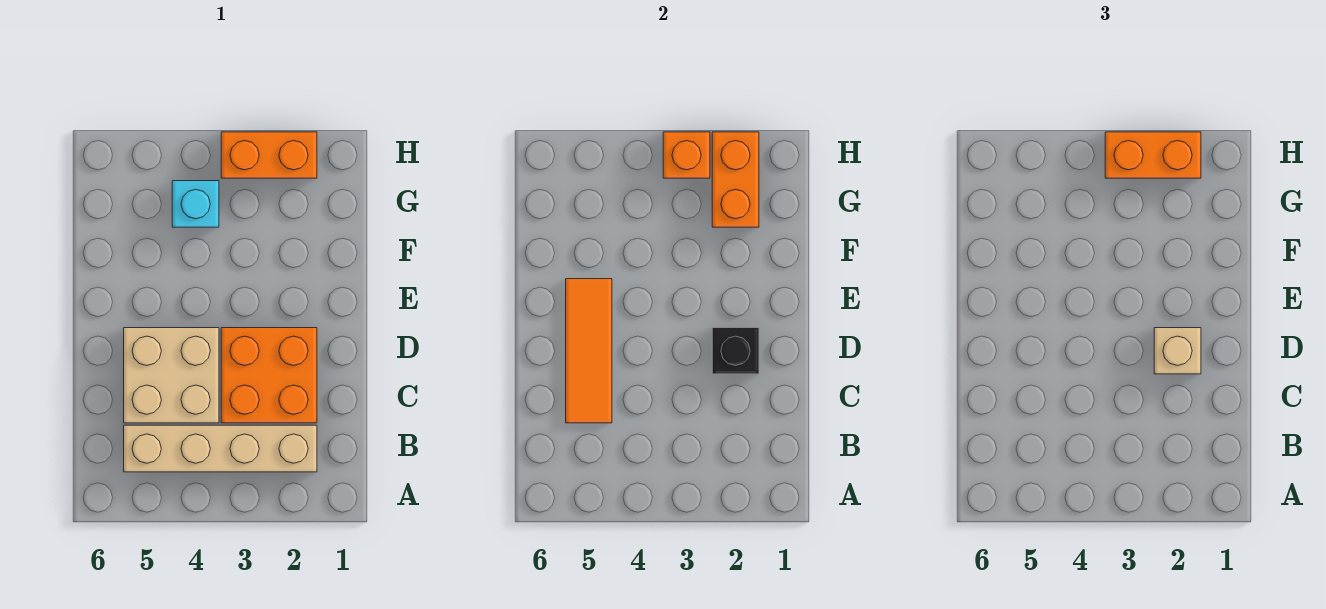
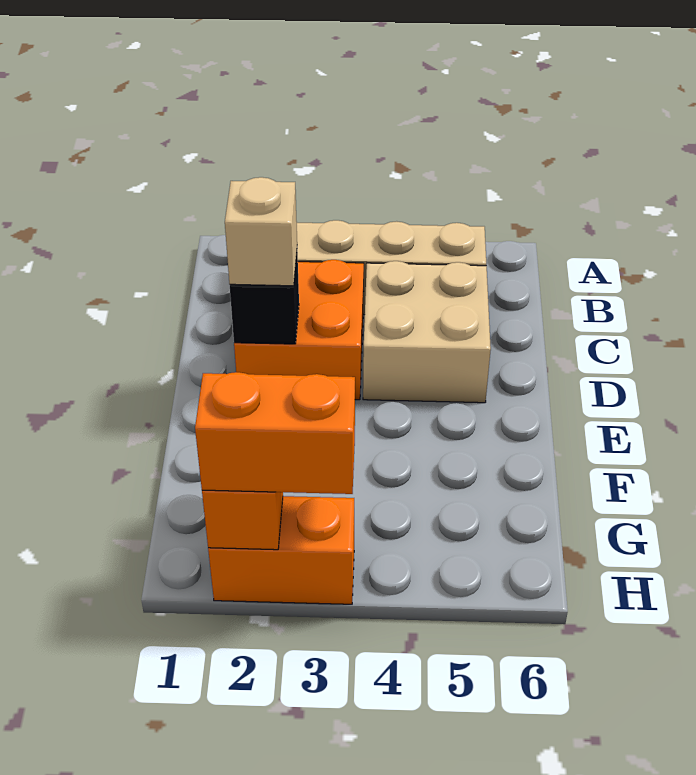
orange tile C5:E5 level 2 -> none
cyan brick G4 level 1 -> none
orange brick H3 level 2 -> none

